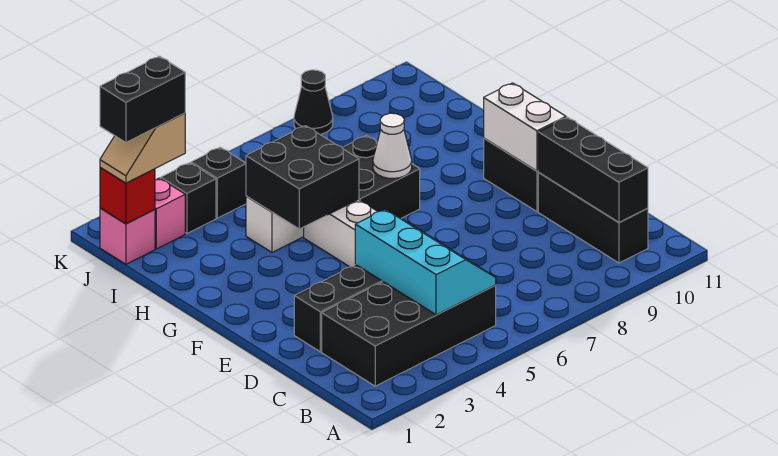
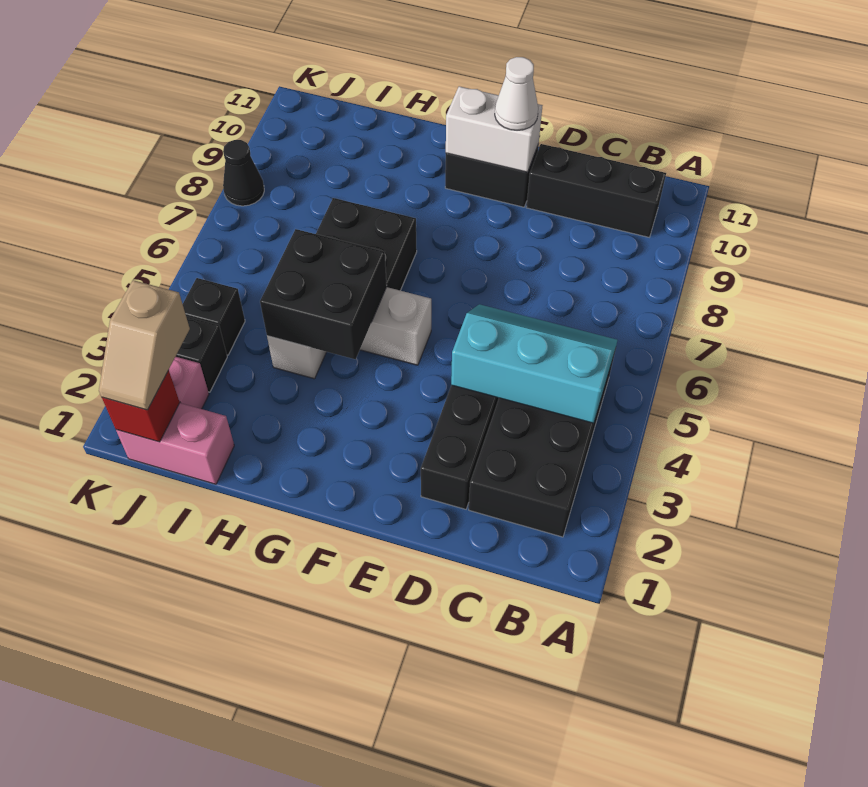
black brick B10:D10 level 2 -> none
white cone G7 level 2 -> white cone E10 level 3
pink brick J1 level 1 -> pink brick I1:J1 level 1
black brick J1:J2 level 4 -> none

